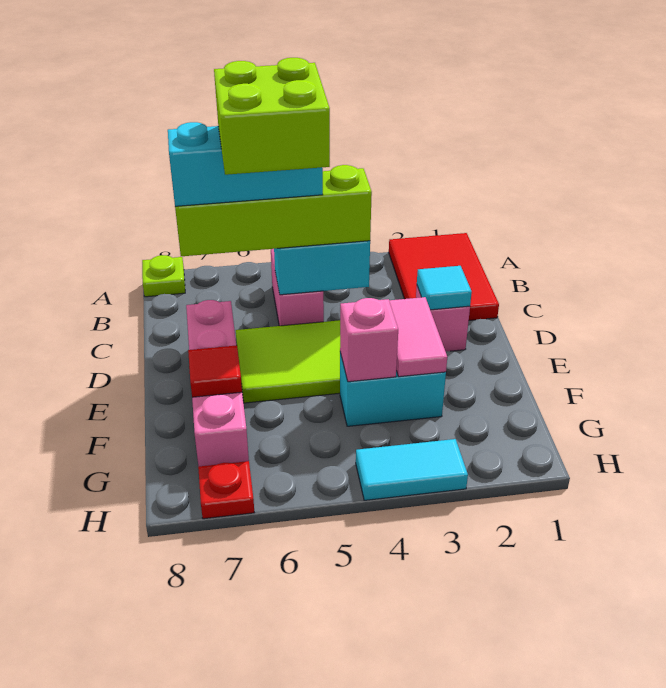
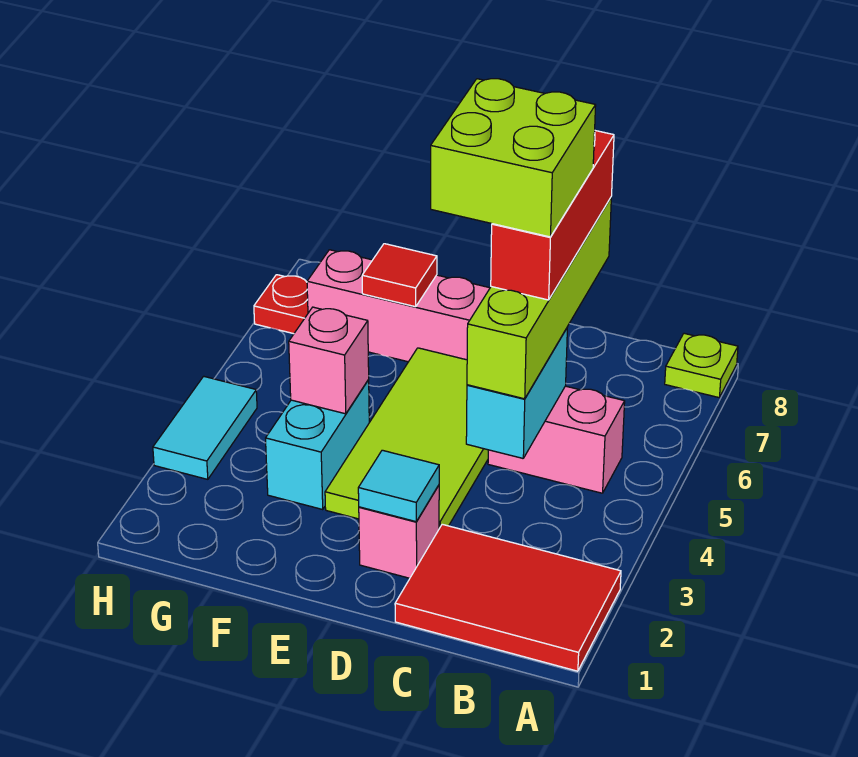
cyan brick C5:C7 level 4 -> red brick C5:C7 level 4
pink tile E3:F3 level 2 -> none

